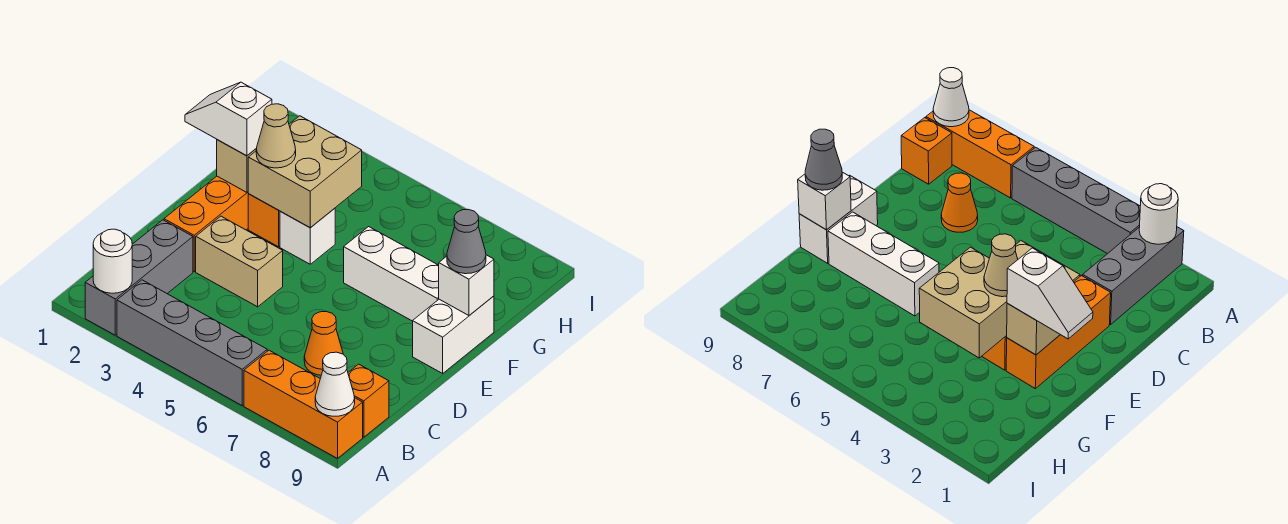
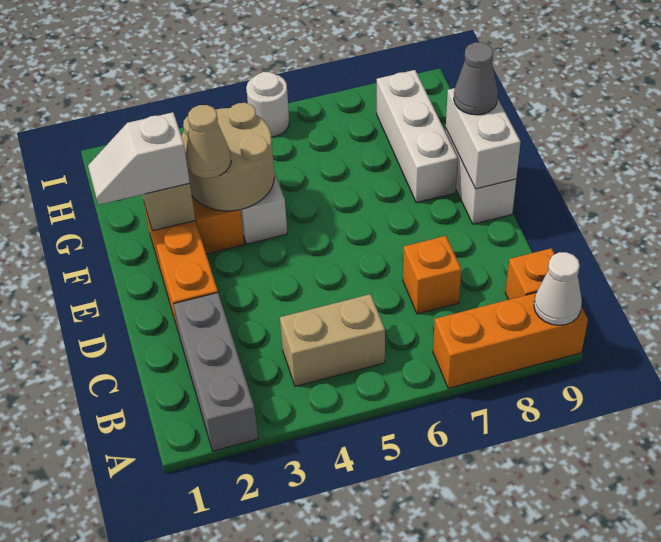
white round brick A2 level 2 -> white round brick I5 level 1
grey brick A3:A6 level 1 -> none
orange cone C7 level 1 -> orange brick C7 level 1
tan brick D3:D4 level 1 -> tan brick B4:B5 level 1
tan brick F3:G4 level 2 -> tan round brick F3:G4 level 2
white brick F6:F8 level 1 -> white brick F8:H8 level 1
white brick F9 level 2 -> white brick E9:F9 level 2

